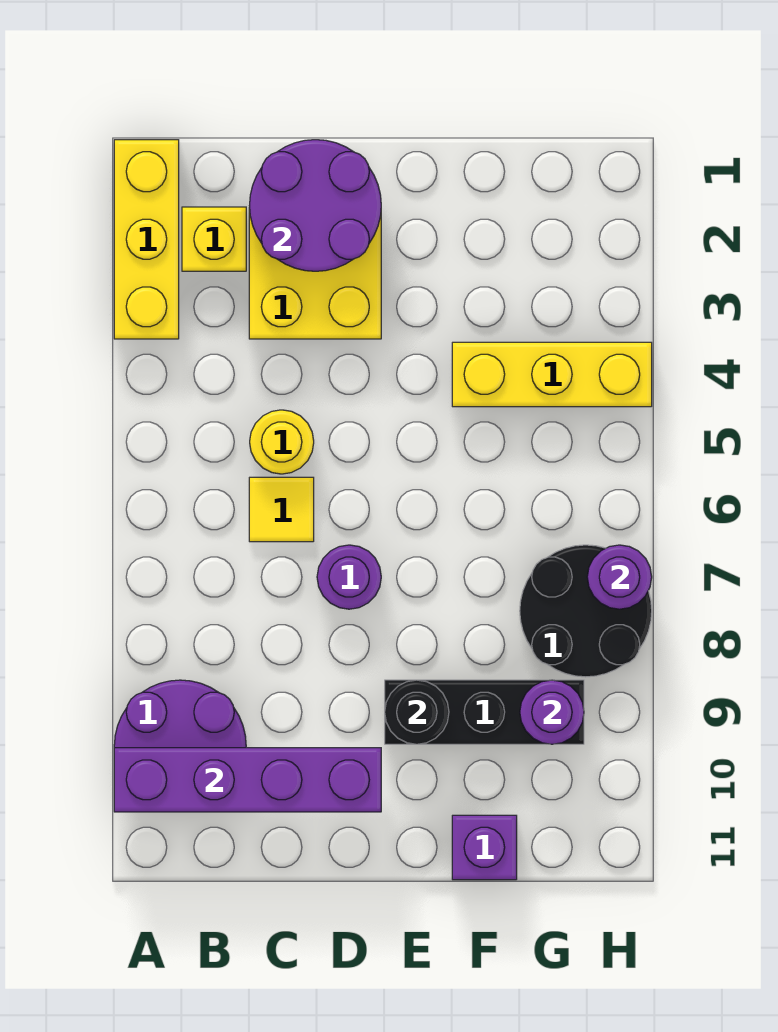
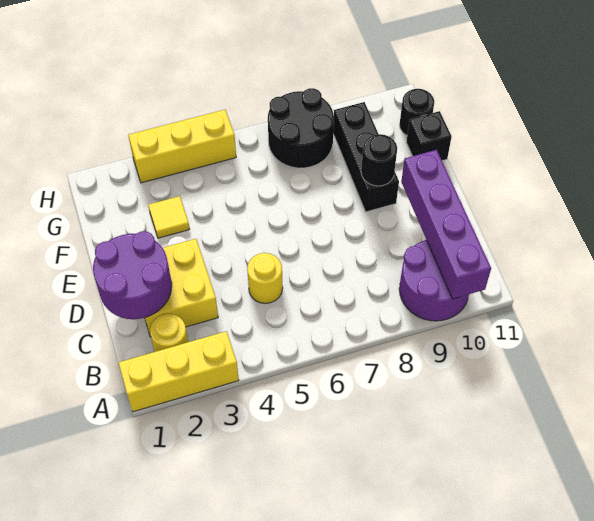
yellow brick B2 level 1 -> yellow round brick B2 level 1
yellow tile C6 level 1 -> yellow tile F3 level 1
purple round brick D7 level 1 -> none
yellow brick F4:H4 level 1 -> yellow brick H3:H5 level 1
purple brick F11 level 1 -> black brick F11 level 1
purple round brick G9 level 2 -> none
none -> black round brick G11 level 1
purple round brick H7 level 2 -> none

